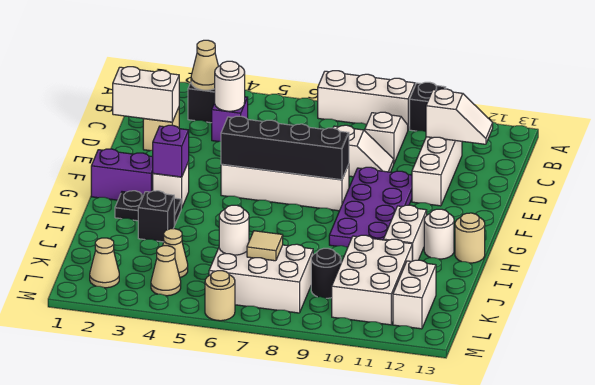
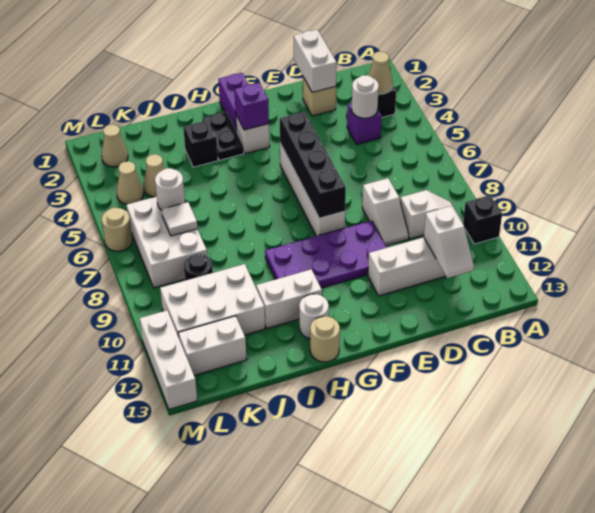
white brick A7:A9 level 1 -> white brick M11:M13 level 1
tan tile K7 level 2 -> white tile K7 level 2

